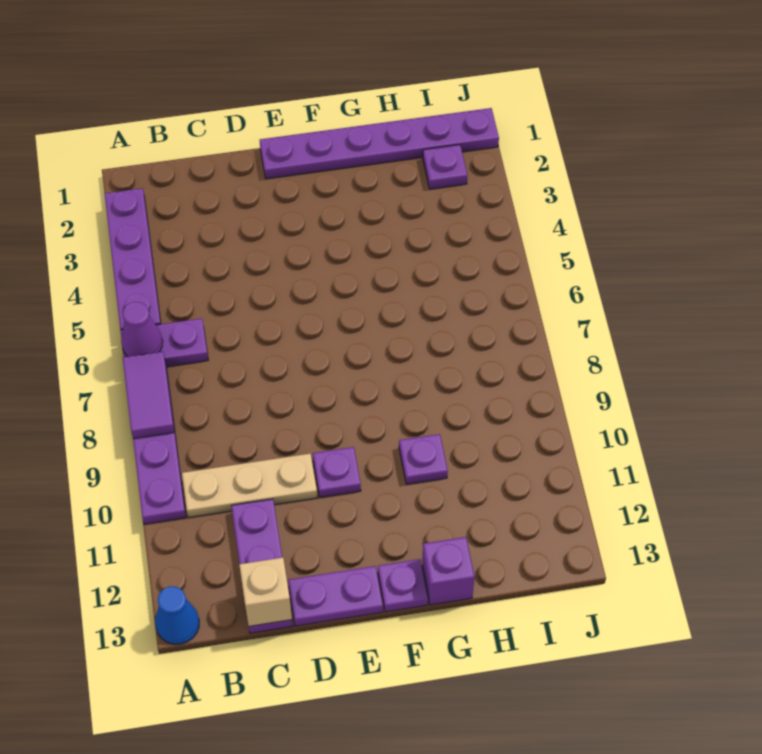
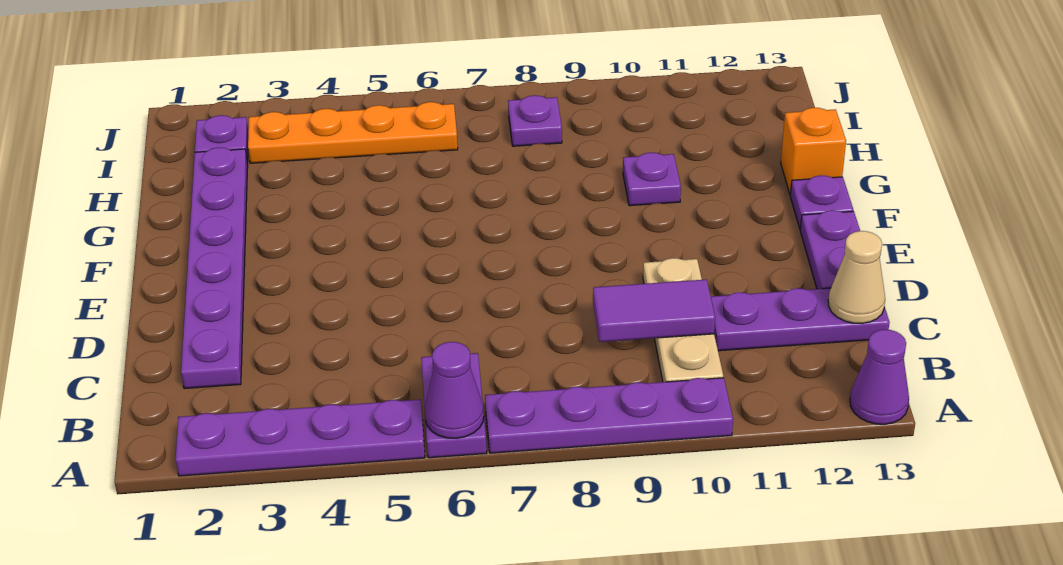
purple tile A7:A8 level 2 -> purple tile C9:C10 level 2
blue cone A13 level 1 -> purple cone A13 level 1
tan brick C13 level 2 -> tan cone C13 level 2
purple plate E1:J1 level 1 -> purple plate C2:H2 level 1
purple plate E10 level 1 -> purple plate I8 level 1
purple brick G13 level 1 -> orange brick G13 level 1
none -> orange plate I3:I6 level 1

